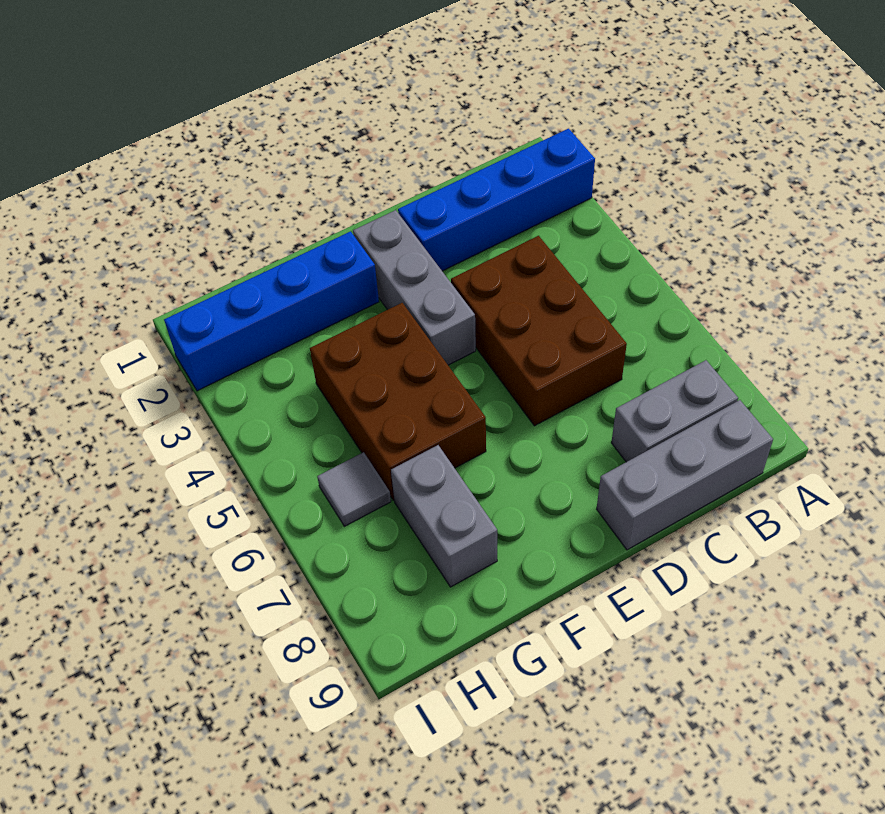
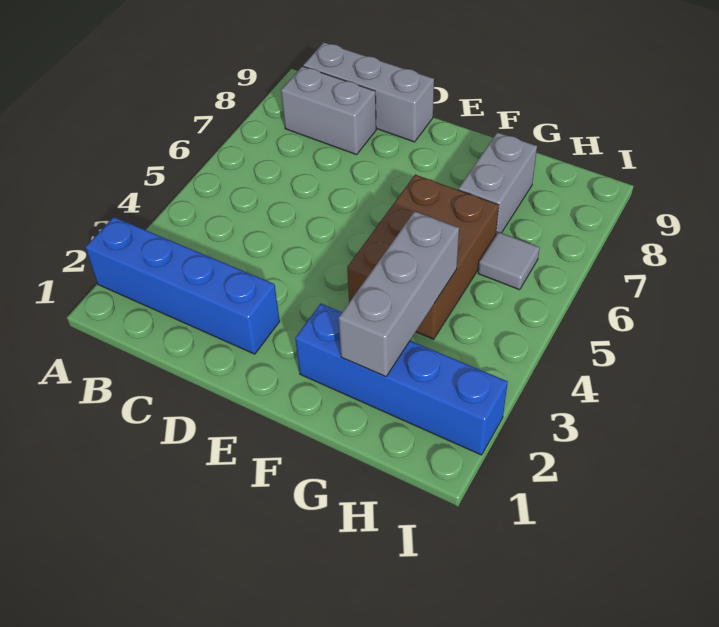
brown brick C4:D6 level 1 -> none
grey brick E2:E4 level 1 -> grey brick G2:G4 level 2

